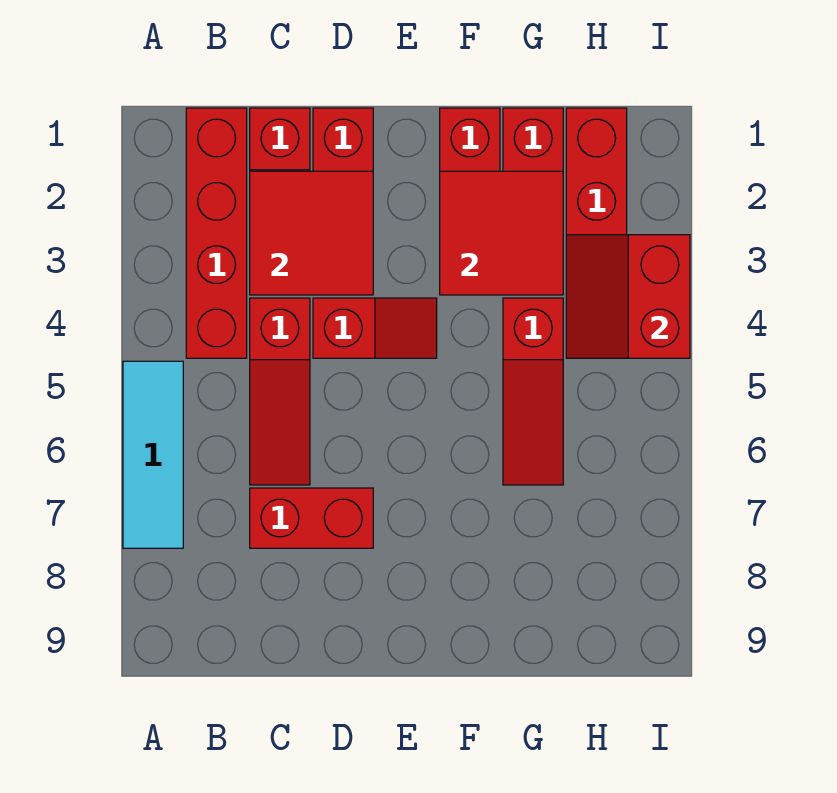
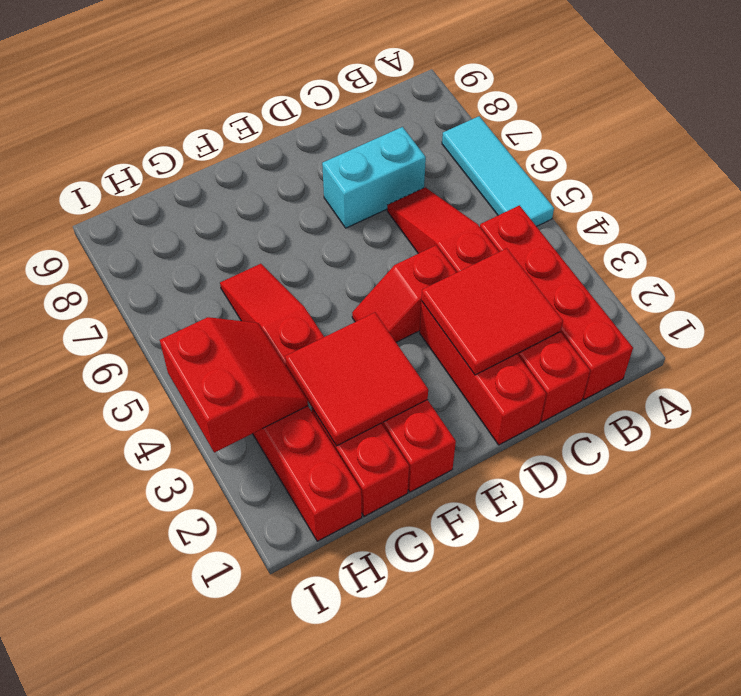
red brick C7:D7 level 1 -> cyan brick C7:D7 level 1

